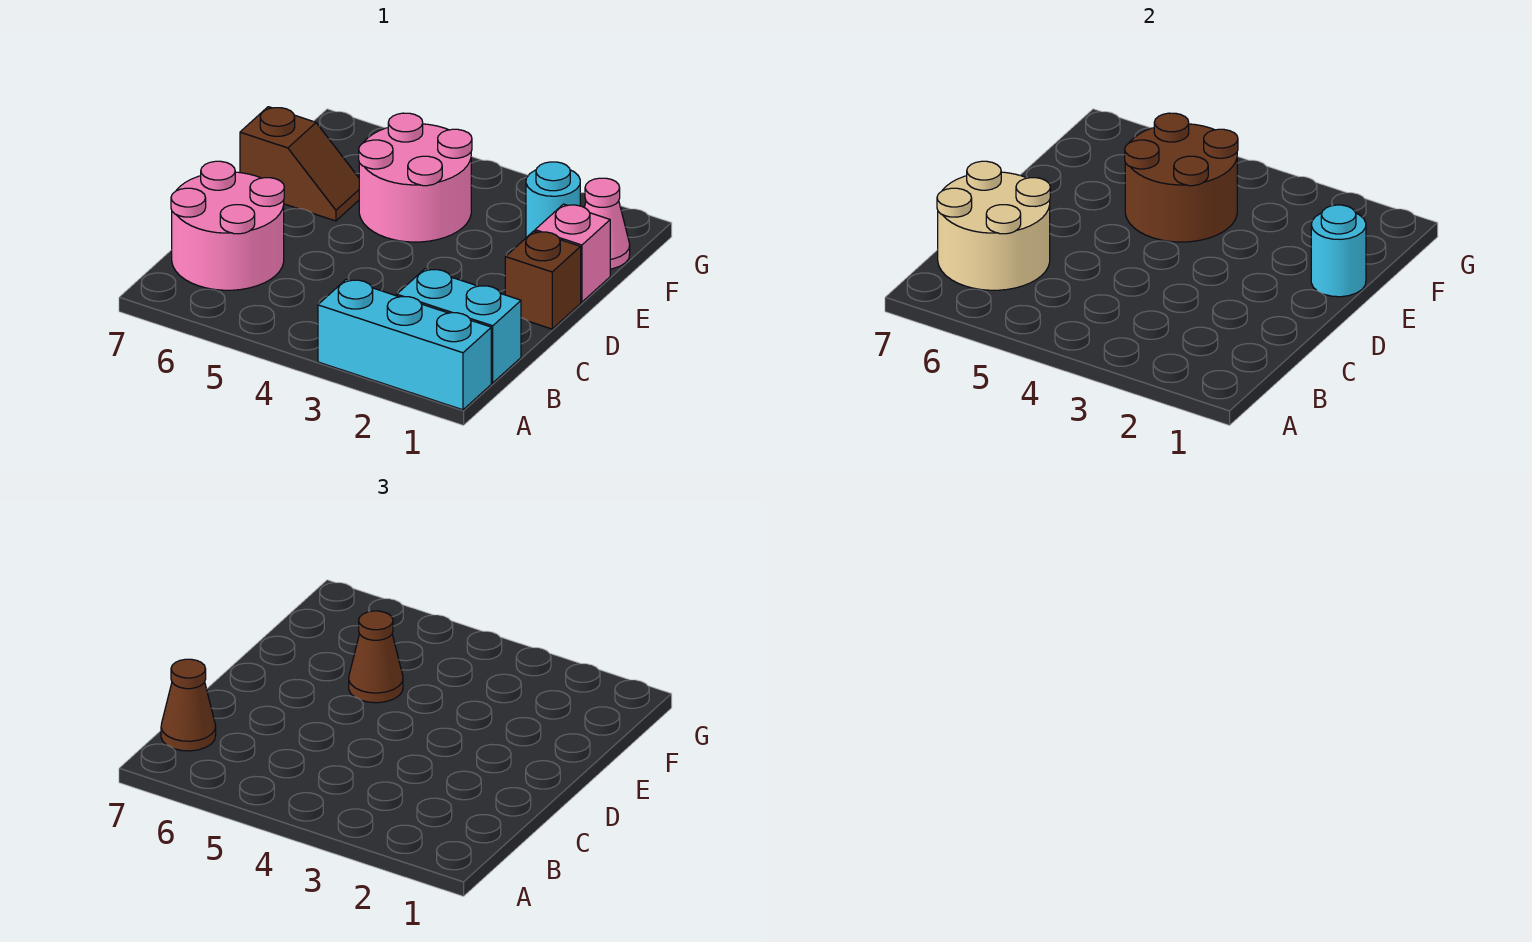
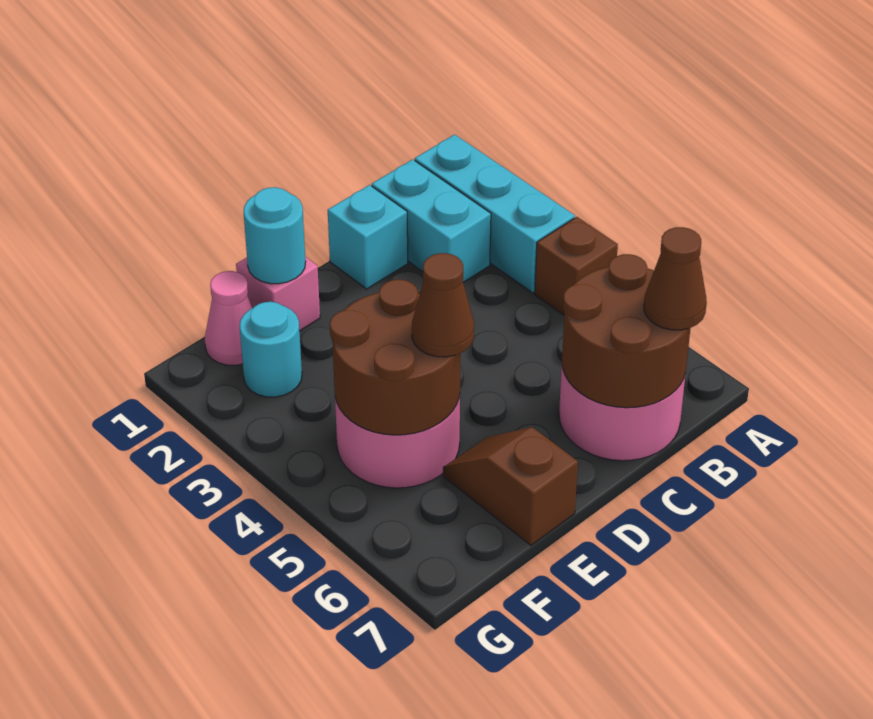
tan round brick B6:C7 level 2 -> brown round brick B6:C7 level 2
none -> cyan brick C1 level 1
brown brick D1 level 1 -> brown brick A4 level 1

